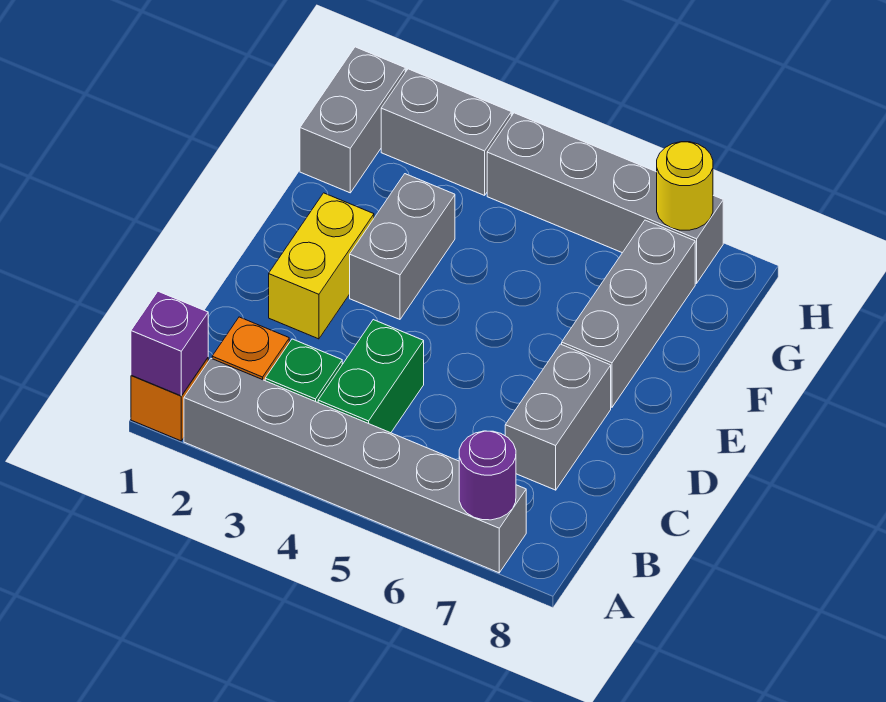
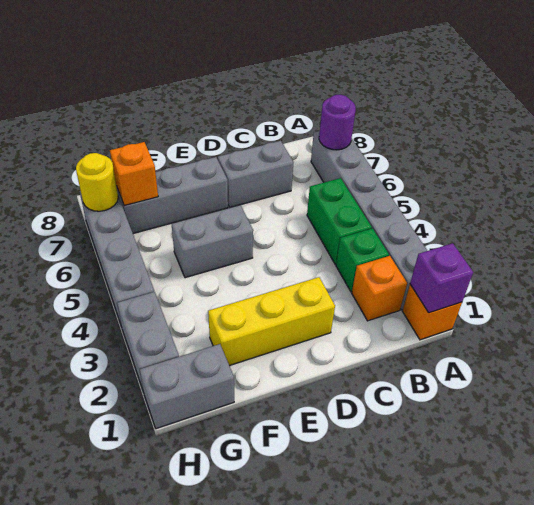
green brick B4:C4 level 1 -> green brick B4:B5 level 1
yellow brick D2:E2 level 1 -> yellow brick D2:F2 level 1
grey brick E3:F3 level 1 -> grey brick E5:F5 level 1
none -> orange brick G7 level 2

